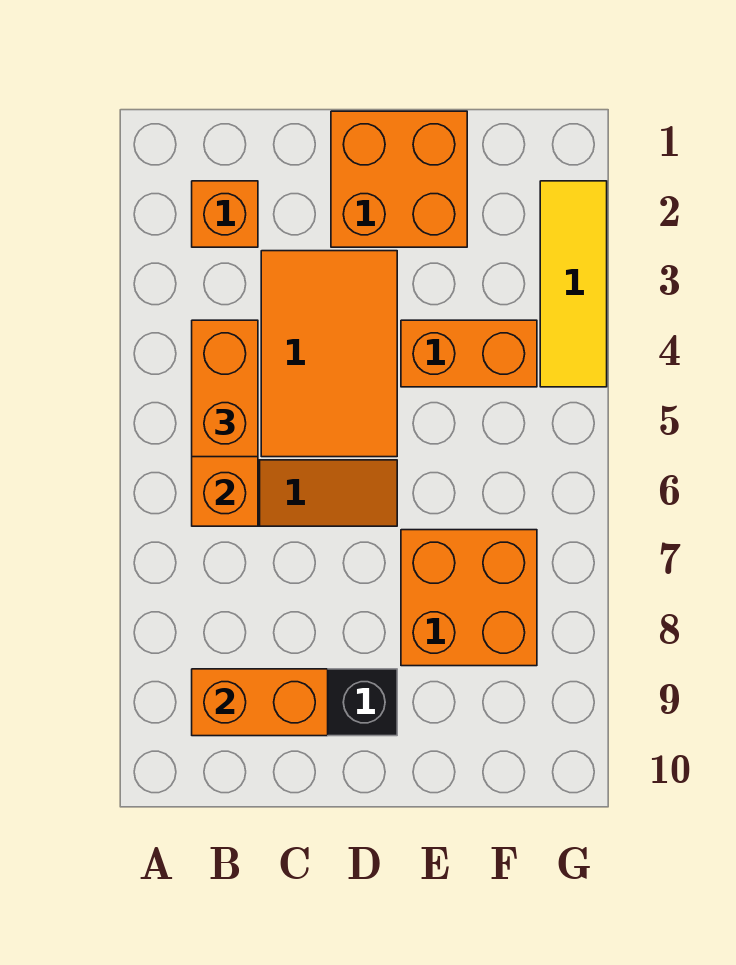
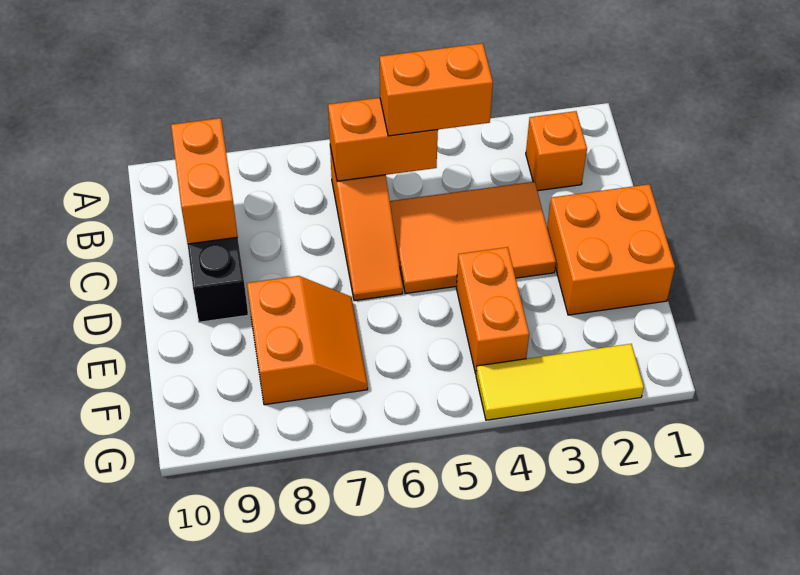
orange brick E7:F8 level 1 -> orange slope E7:F8 level 1 top 8

